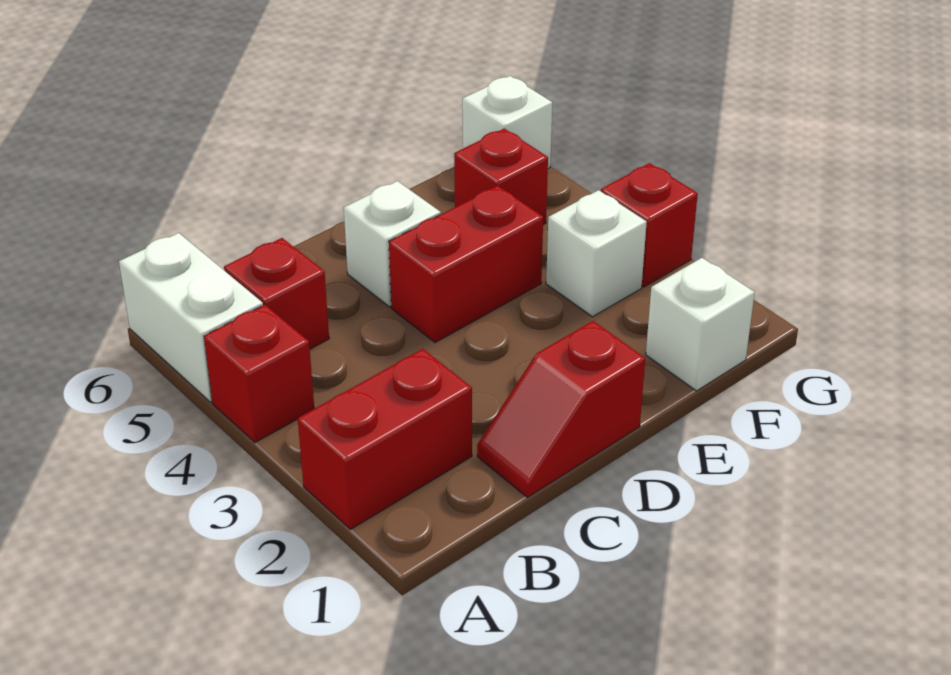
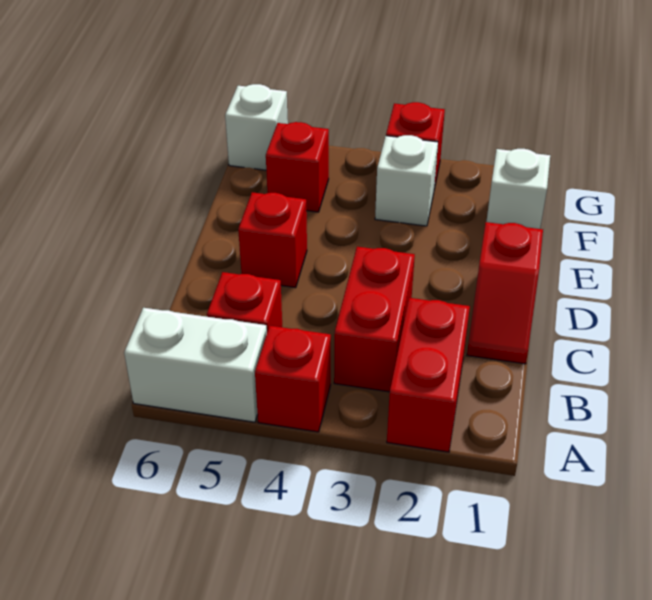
red brick D4:E4 level 1 -> red brick B3:C3 level 1
white brick D5 level 1 -> red brick D5 level 1

